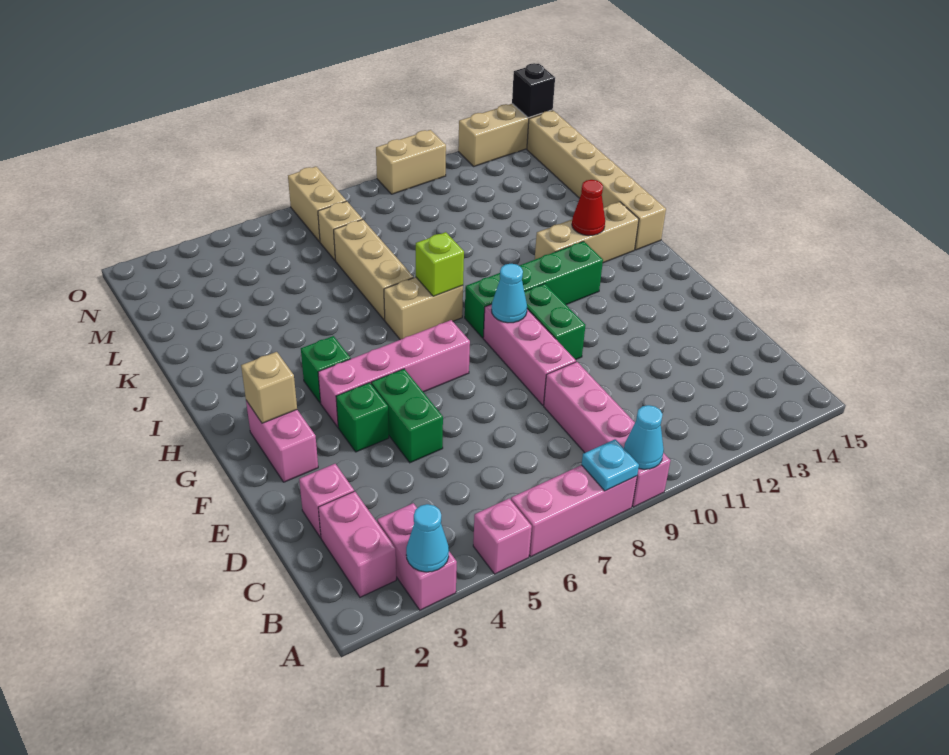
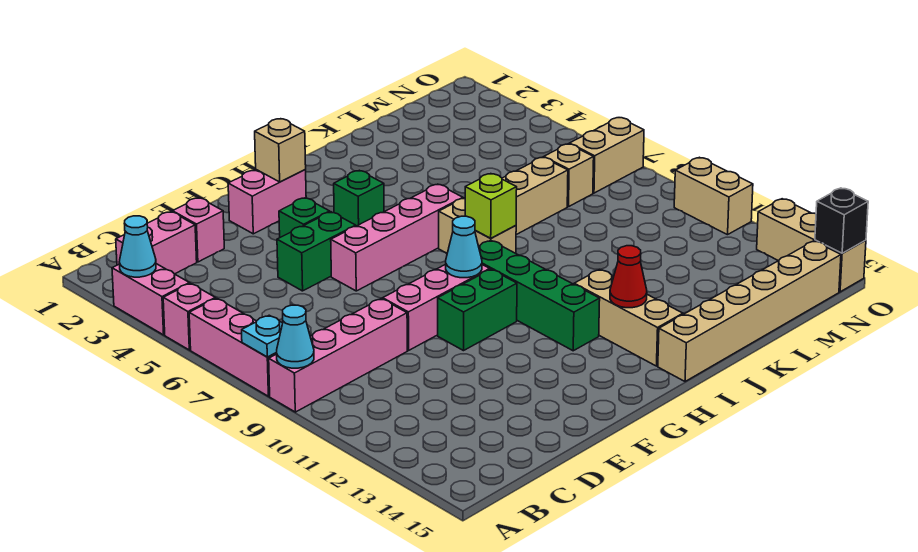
pink brick A3:B3 level 1 -> pink brick A3:A4 level 1
pink brick G4:G7 level 1 -> pink brick F6:I6 level 1

